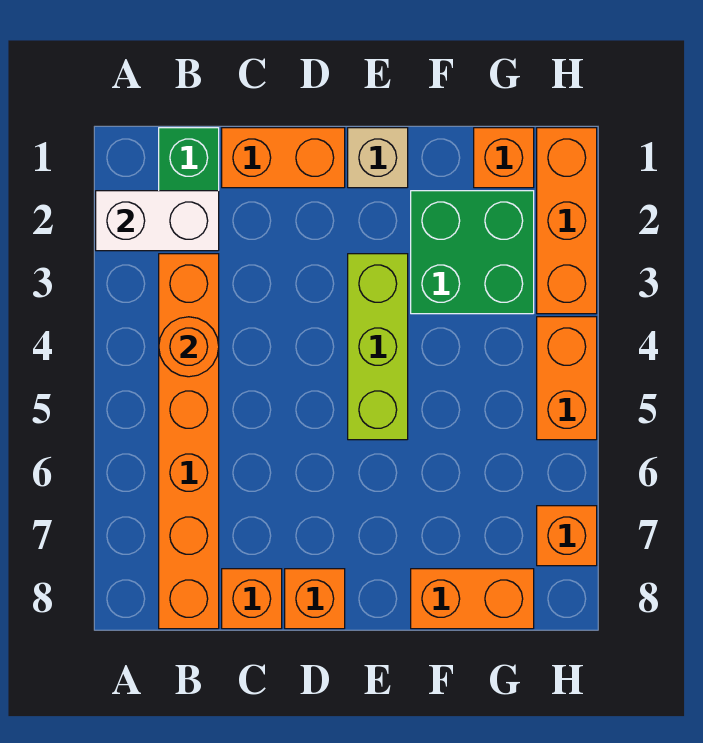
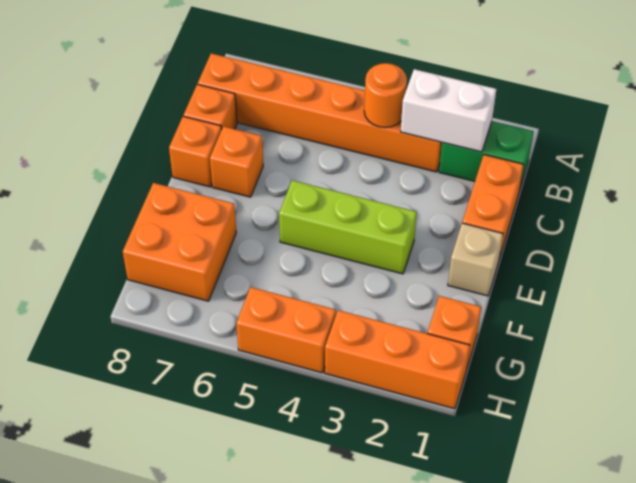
white brick A2:B2 level 2 -> white brick B2:B3 level 2
green brick F2:G3 level 1 -> none
orange brick F8:G8 level 1 -> orange brick F7:G8 level 1
orange brick H7 level 1 -> orange brick D7 level 1

